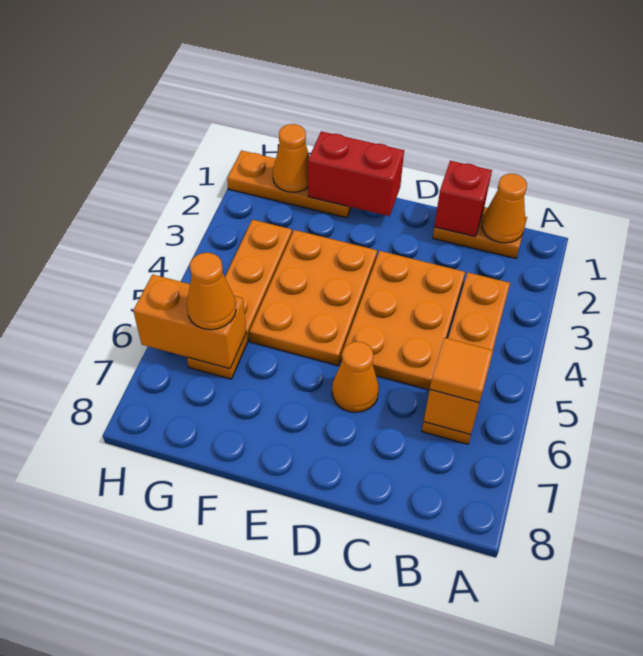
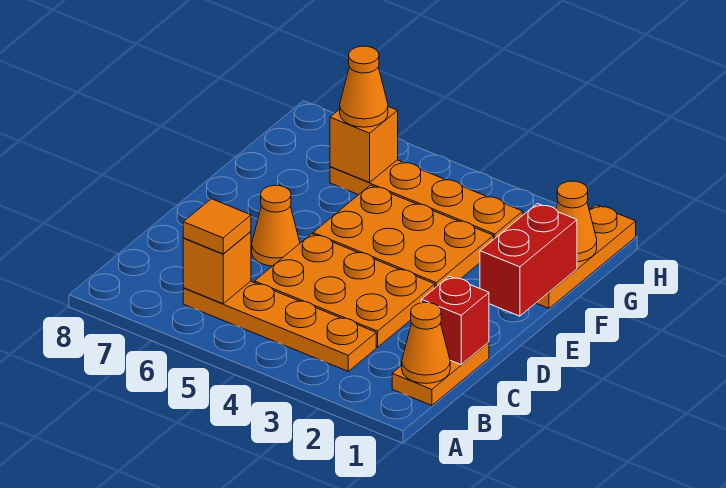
orange brick G6:H6 level 2 -> orange brick G6 level 2

